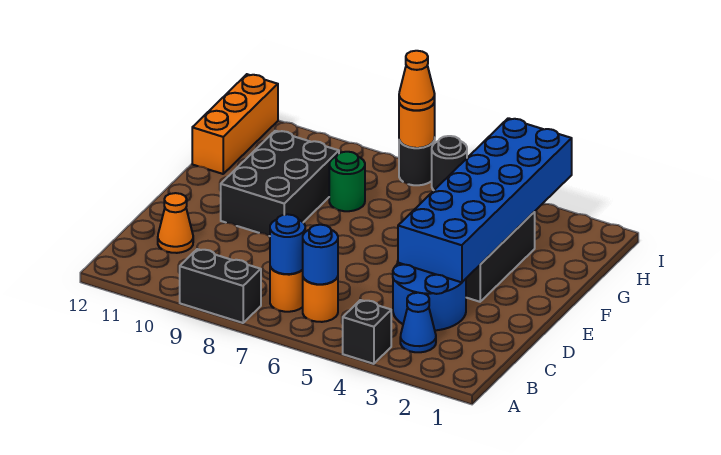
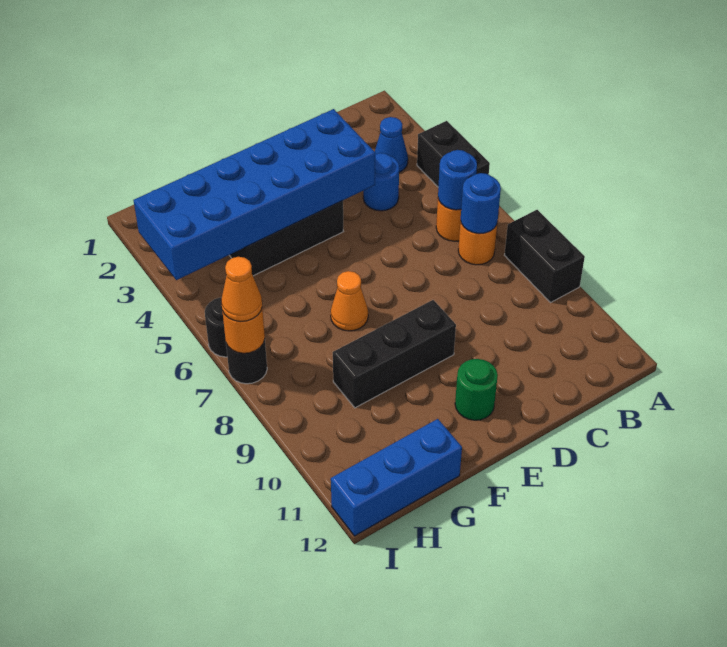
black brick A4 level 1 -> black brick A4:A5 level 1
blue round brick C3:D4 level 1 -> blue round brick C4 level 1
orange cone C11 level 1 -> orange cone F7 level 1
black brick E9:G10 level 1 -> black brick E9:G9 level 1
green round brick G8 level 1 -> green round brick E11 level 1
orange brick G12:I12 level 1 -> blue brick G12:I12 level 1

